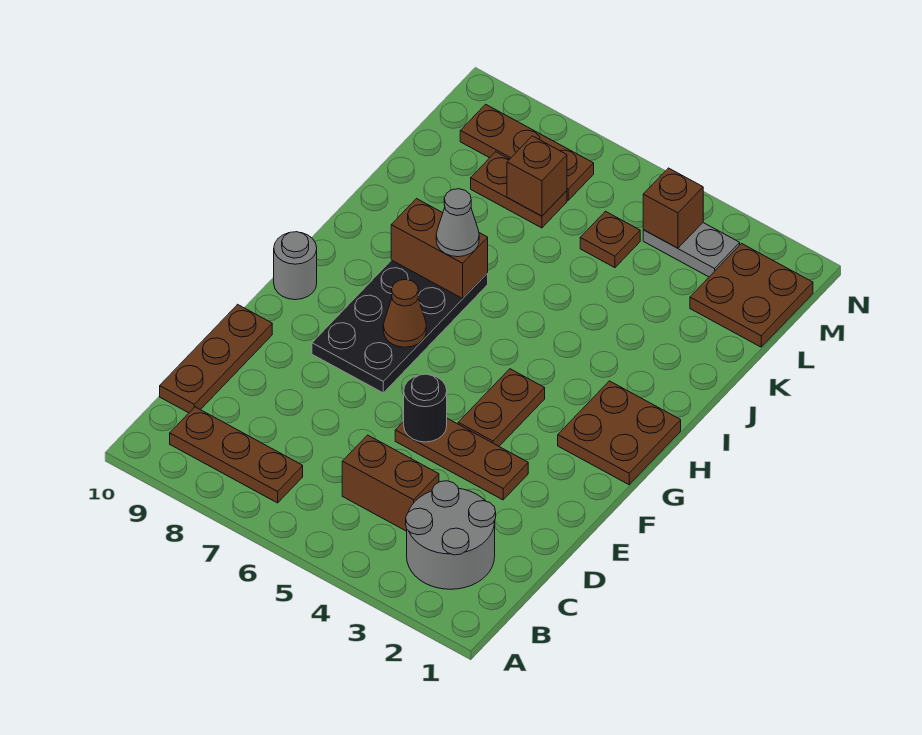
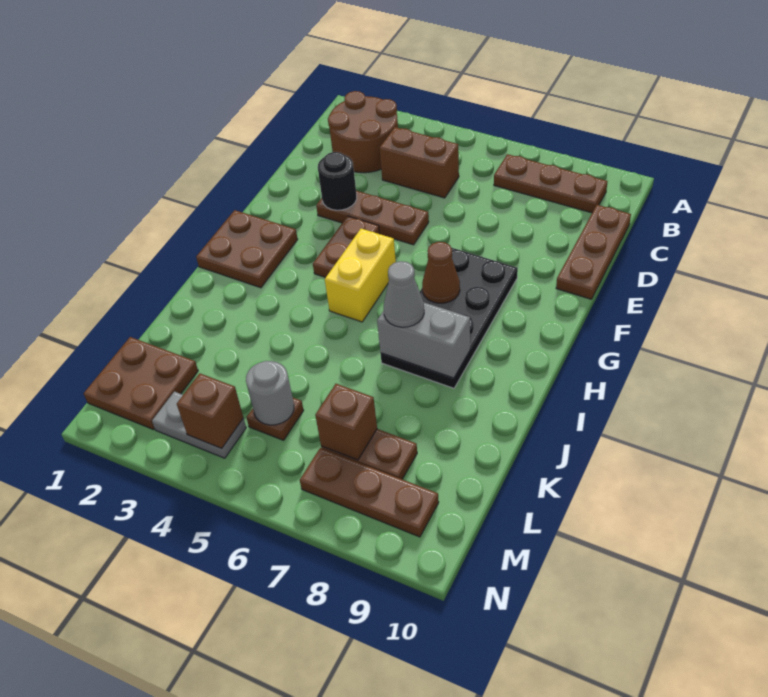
grey round brick B2:C3 level 1 -> brown round brick B2:C3 level 1
black round brick E5 level 2 -> black round brick E3 level 2
none -> yellow brick G5:H5 level 1
grey round brick G10 level 1 -> grey round brick L5 level 2
brown brick I7:I8 level 2 -> grey brick I7:I8 level 2

